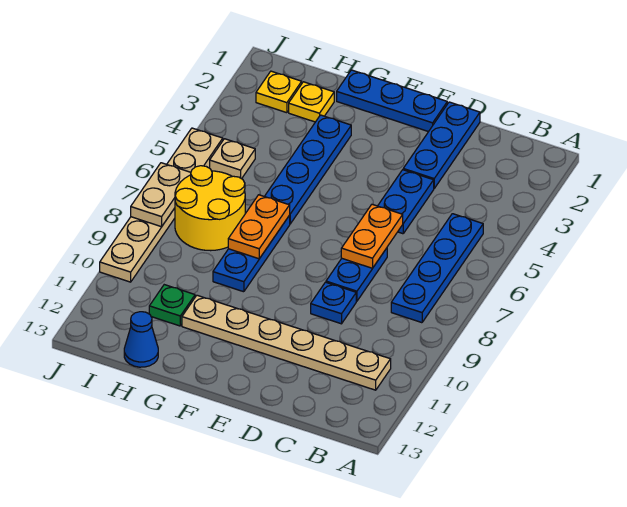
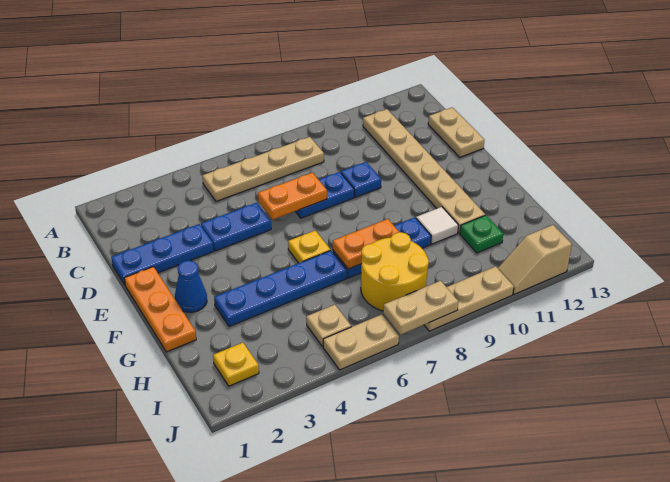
blue plate B5:B8 level 1 -> tan plate B5:B8 level 1
none -> tan plate C13:D13 level 1
blue plate E1:G1 level 1 -> orange plate E1:G1 level 1
none -> white tile G10 level 1
yellow plate H2 level 1 -> yellow plate F6 level 1
blue cone H13 level 1 -> blue cone F2 level 1
none -> tan slope J11:J12 level 1 top 12

